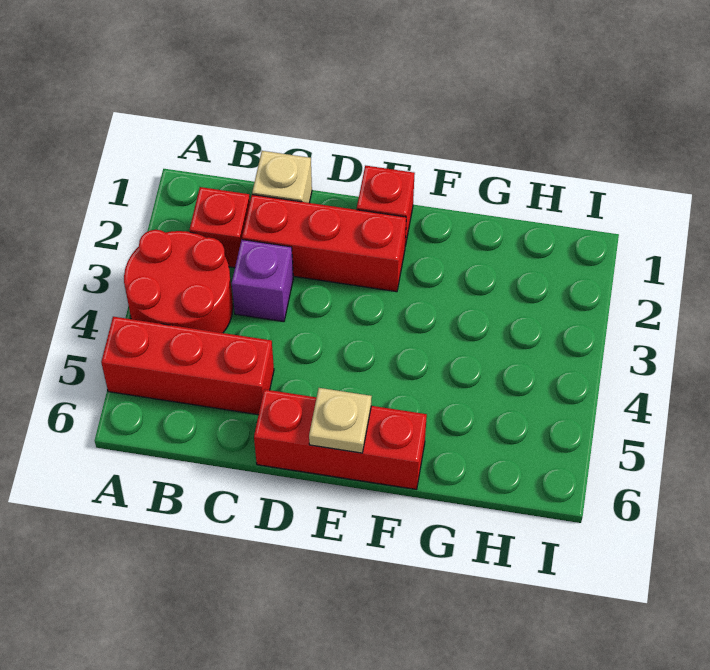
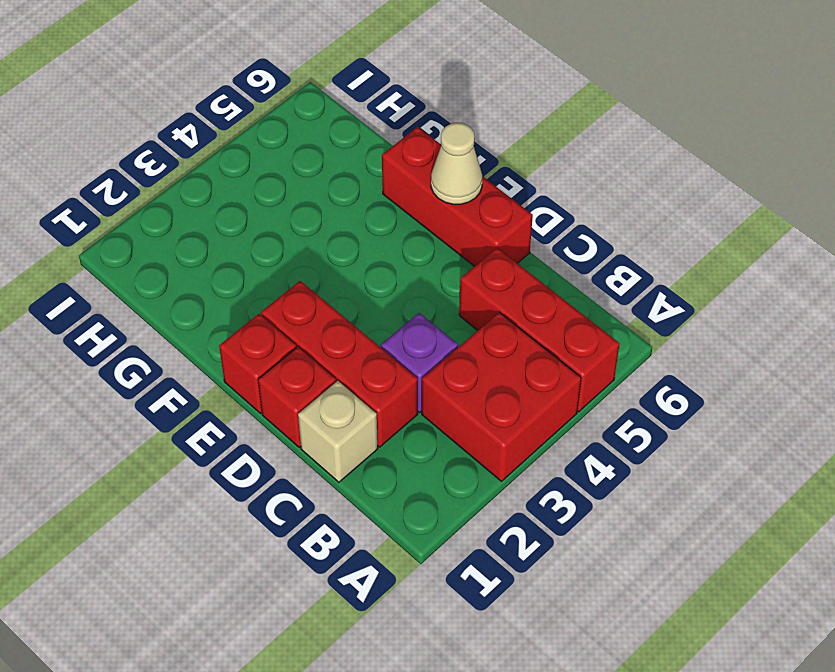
red round brick A3:B4 level 1 -> red brick A3:B4 level 1
red brick B2 level 1 -> red brick D1 level 1
tan plate E6 level 2 -> tan cone E6 level 2

